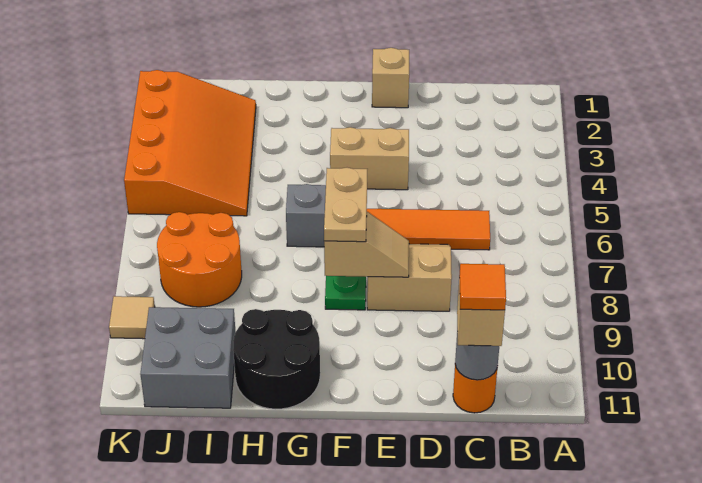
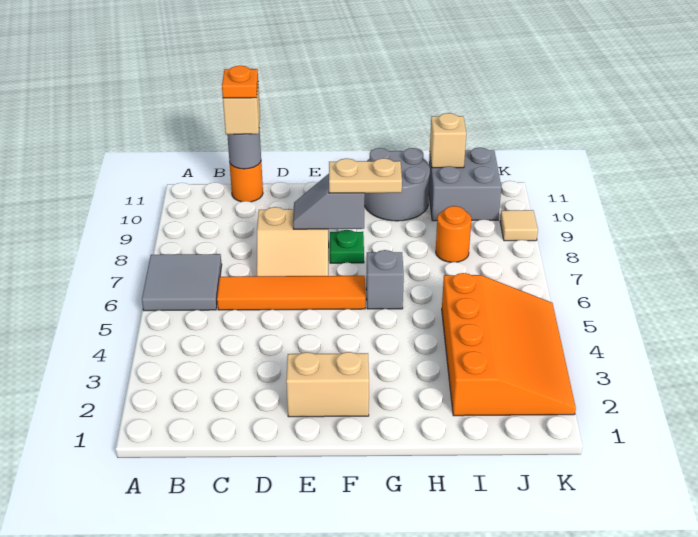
none -> grey tile A6:B7 level 1
orange tile C11 level 4 -> orange plate C11 level 4
tan brick E1 level 1 -> tan brick I11 level 2
tan brick E4:F4 level 1 -> tan brick E2:F2 level 1
tan slope E8:F8 level 2 top F -> grey slope E8:F8 level 2 top F
tan plate F7:F8 level 3 -> tan plate F8:G8 level 3
black round brick G10:H11 level 1 -> grey round brick G10:H11 level 1
orange slope I2:K5 level 1 top K -> orange slope I2:K5 level 1 top I
orange round brick I7:J8 level 1 -> orange round brick I8 level 1

